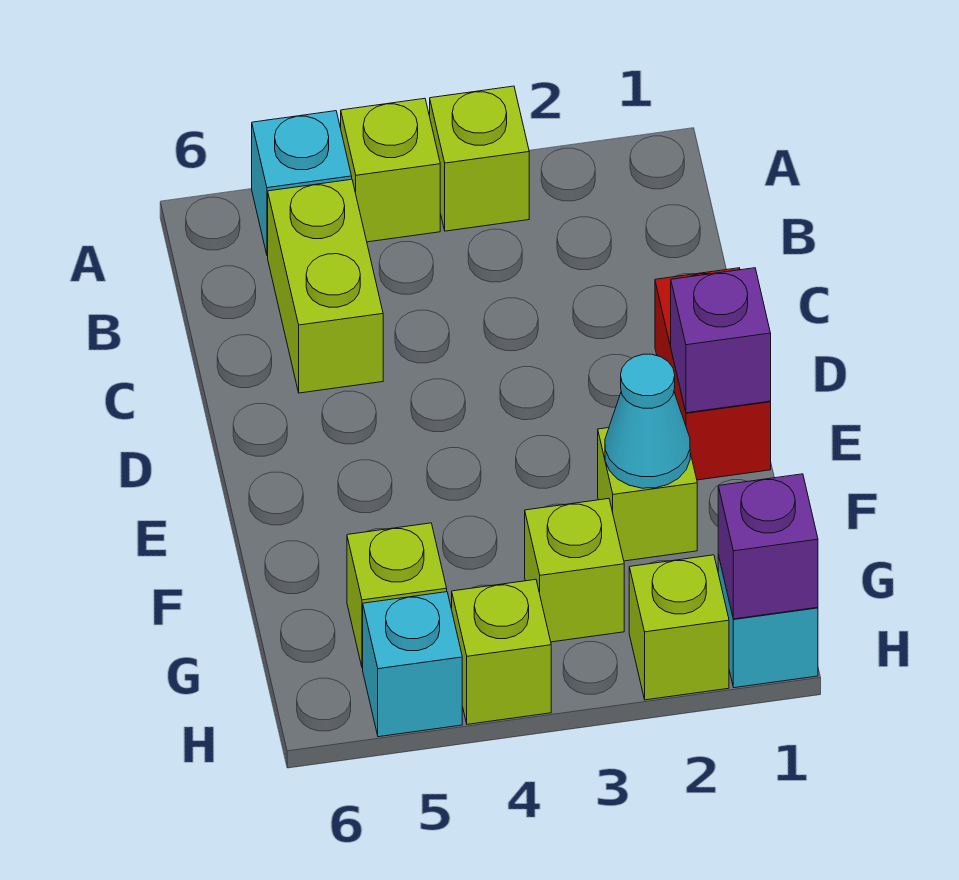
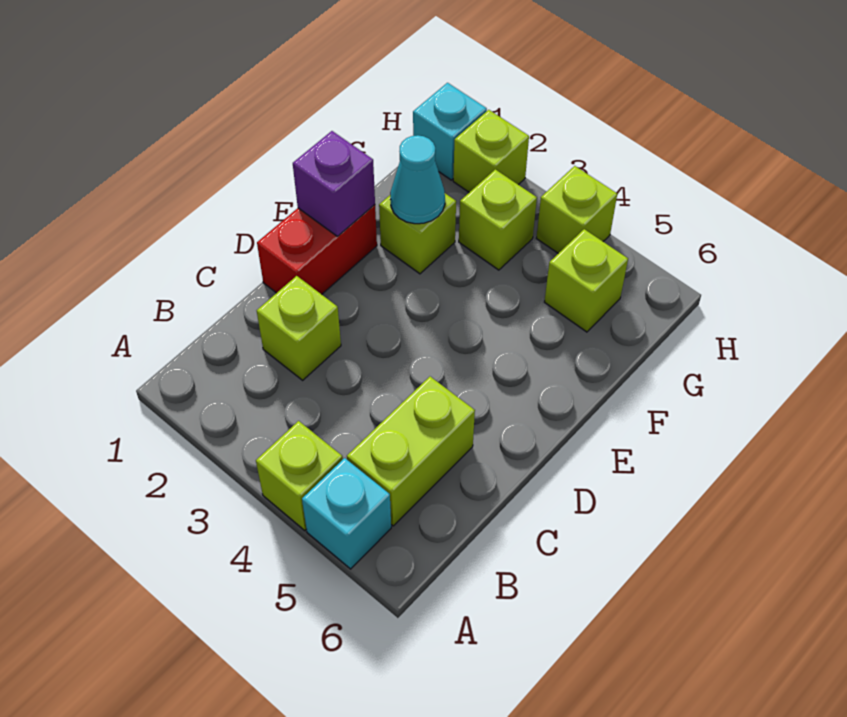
lime brick A3 level 1 -> lime brick C2 level 1
purple brick H1 level 2 -> none
cyan brick H5 level 1 -> none

